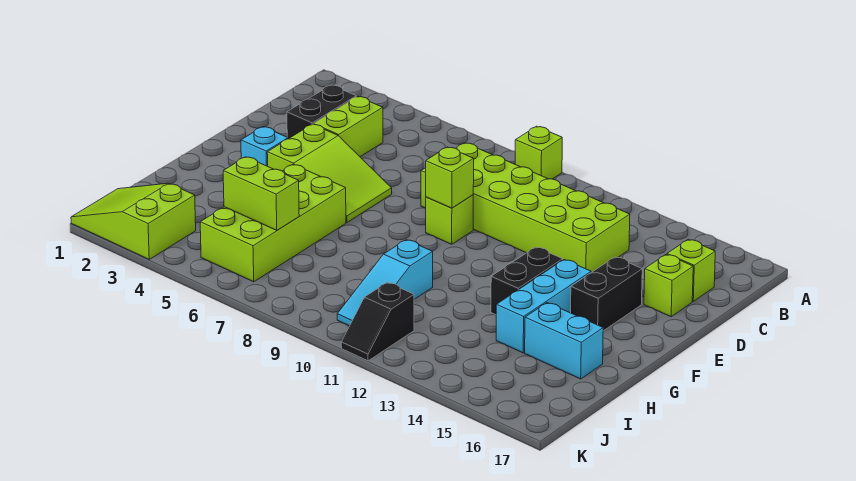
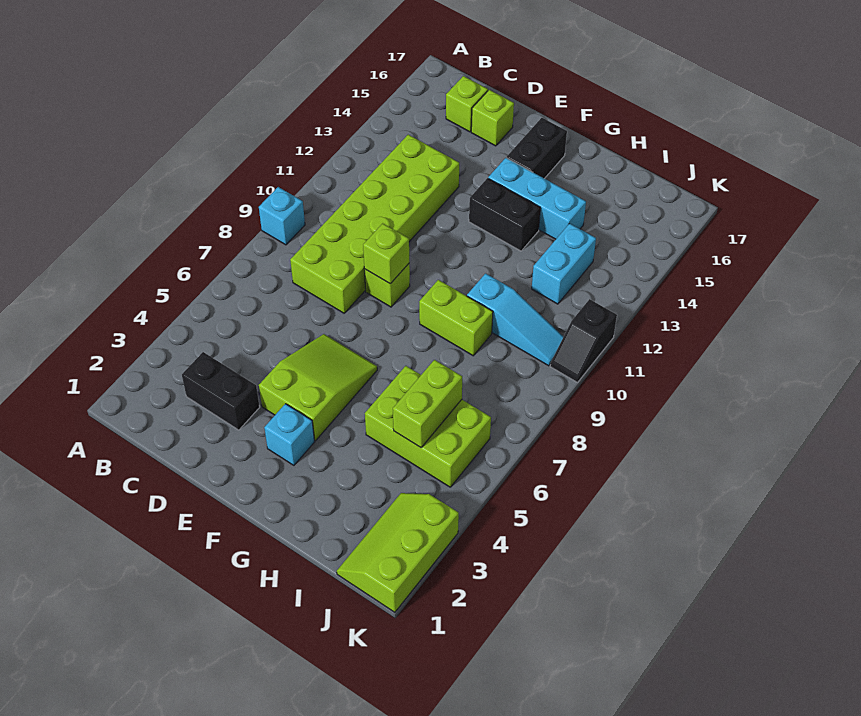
lime brick A9 level 1 -> cyan brick A9 level 1
lime brick C4:D4 level 1 -> lime brick G9:H9 level 1
black brick E15:F15 level 1 -> black brick F15:F16 level 1
lime brick G5:J6 level 1 -> lime brick H5:J6 level 1
cyan brick H15:H16 level 1 -> cyan brick I12:I13 level 1
lime slope J1:K3 level 1 top 3 -> lime slope J1:K3 level 1 top K
black slope J11:K11 level 1 top J -> black slope K10:K11 level 1 top 11

